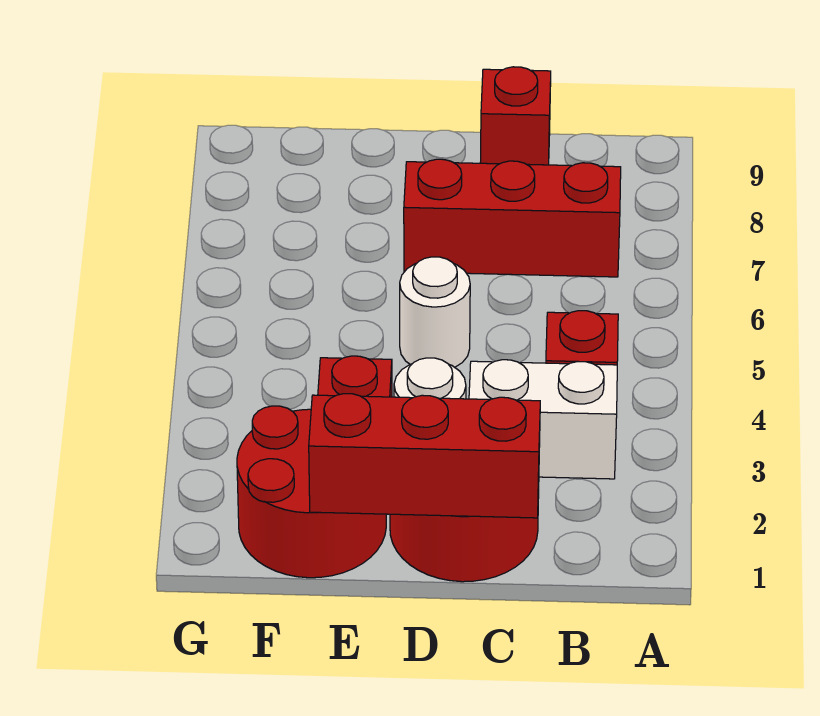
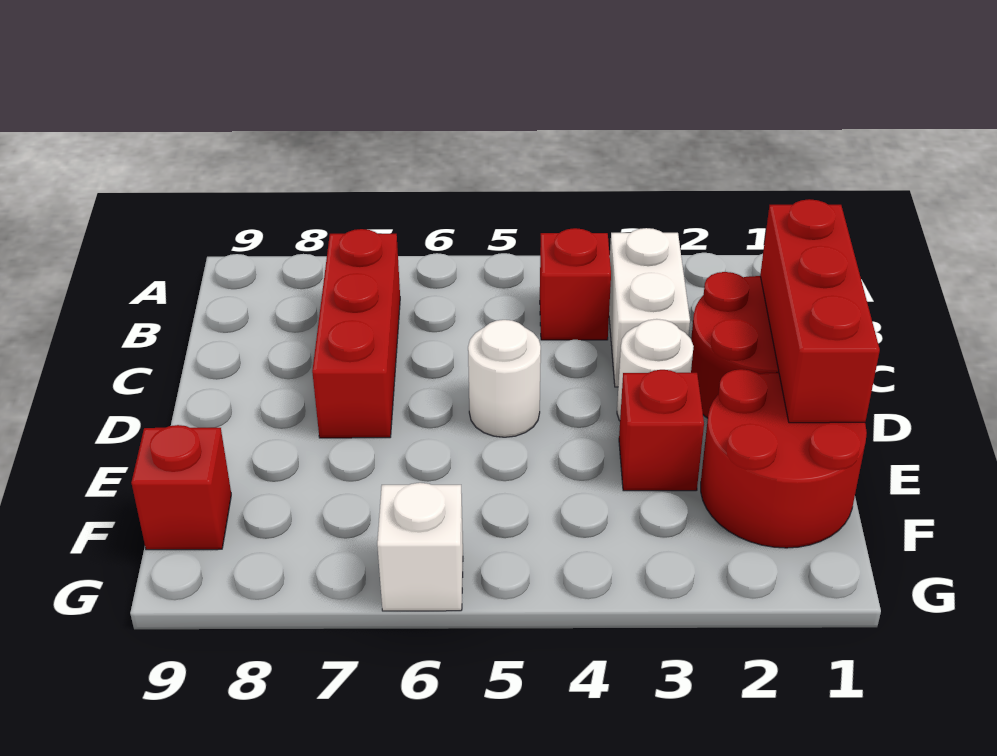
red brick C9 level 1 -> red brick F9 level 1
none -> white brick G6 level 1

